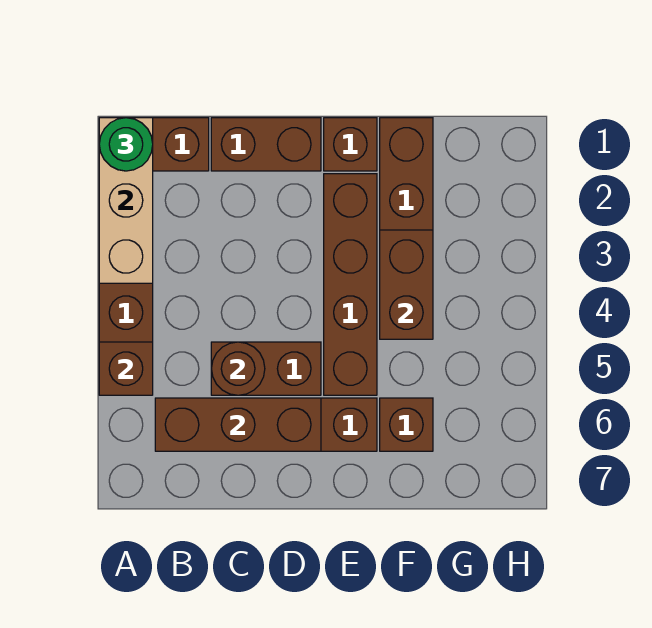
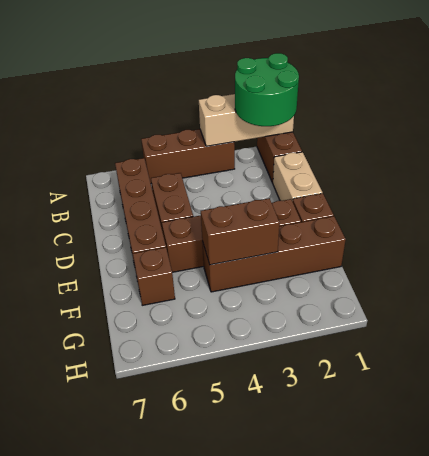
green round brick A1 level 3 -> green round brick A1:B2 level 3
brown brick A5 level 2 -> none
brown brick B6:D6 level 2 -> none
brown brick C1:D1 level 1 -> tan brick C1:D1 level 1
brown round brick C5 level 2 -> none

